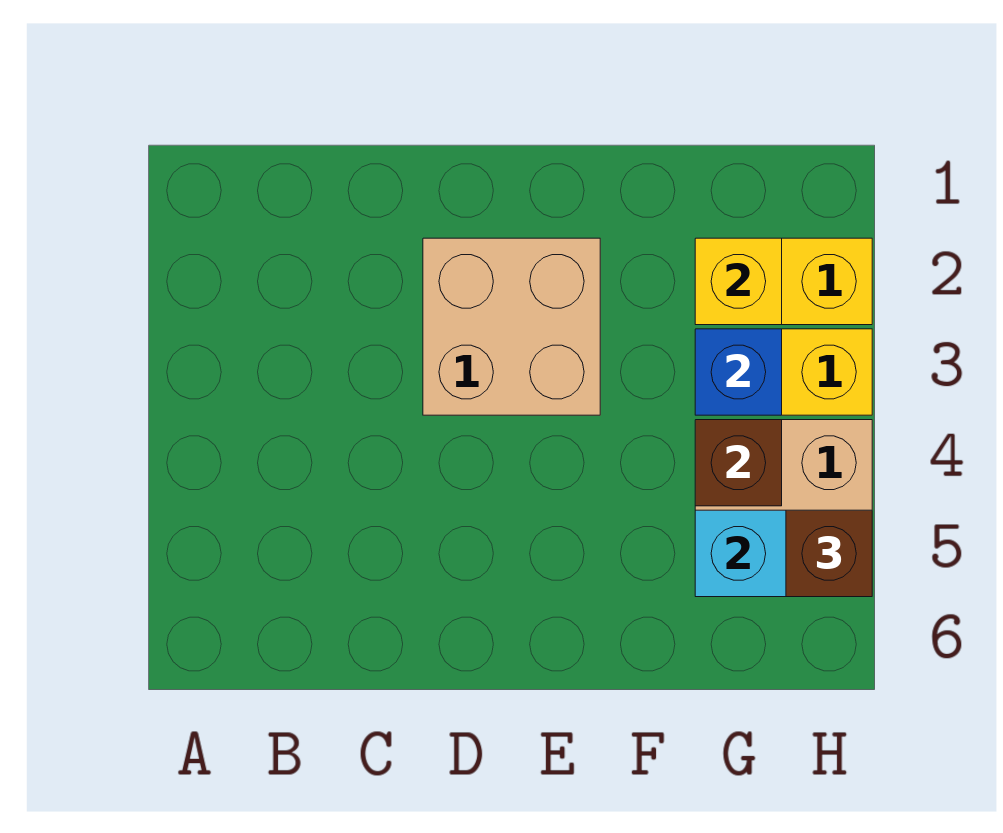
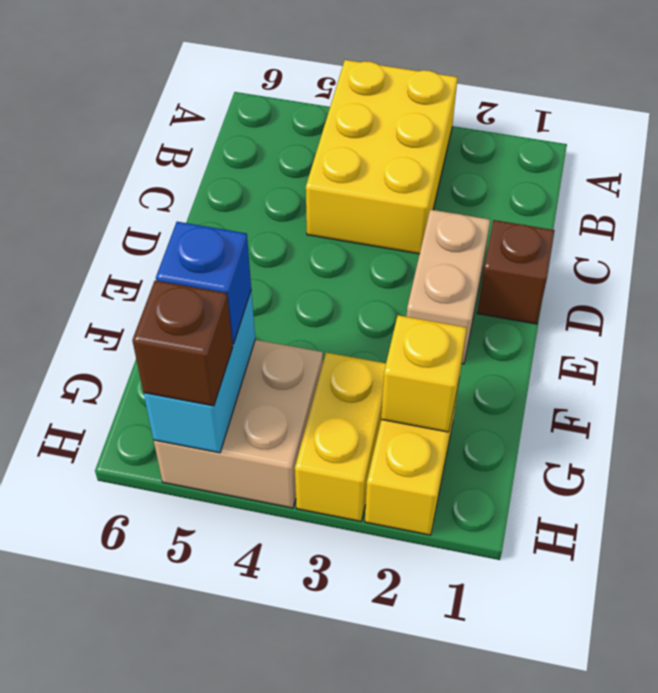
none -> yellow brick A3:C4 level 1
tan brick D2:E3 level 1 -> tan brick D2:E2 level 1
blue brick G3 level 2 -> blue brick G5 level 3
brown brick G4 level 2 -> brown brick D1 level 1

